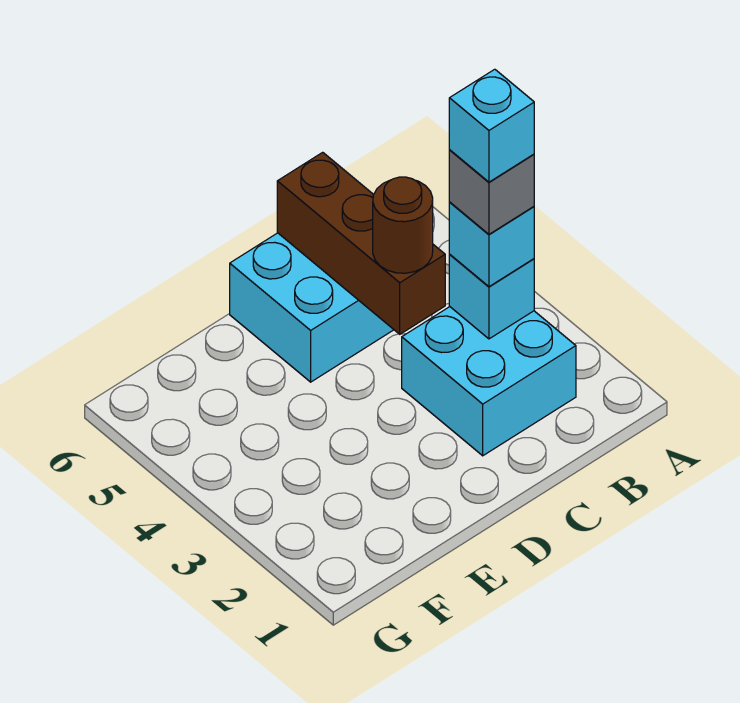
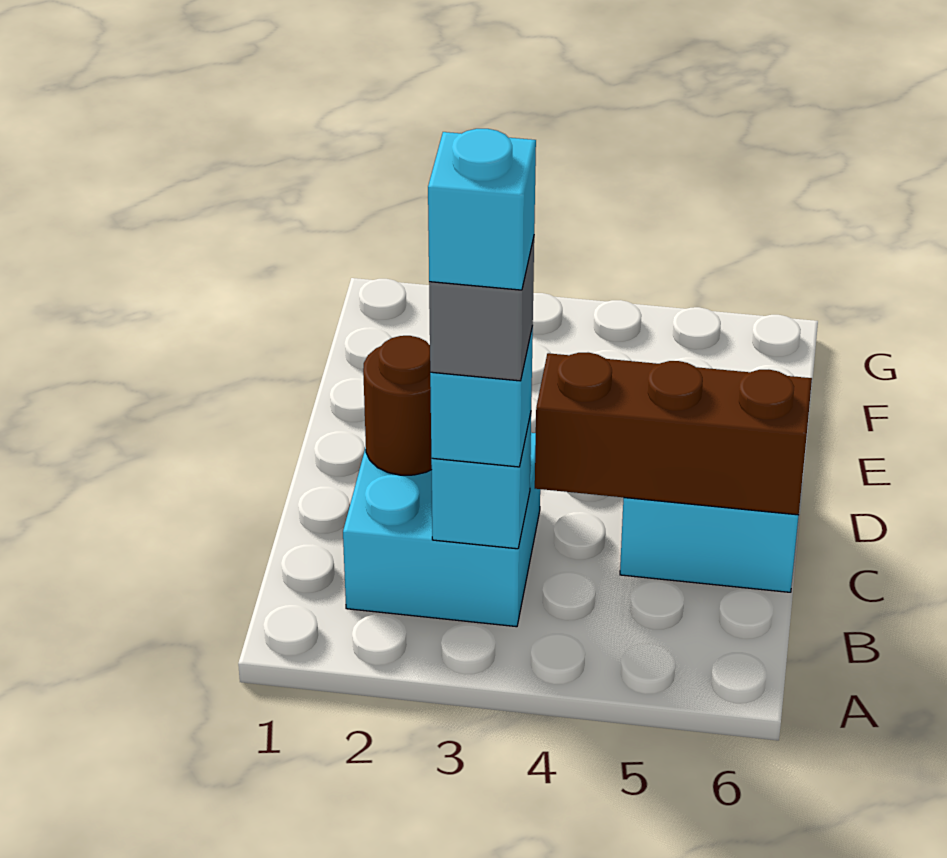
brown round brick C4 level 3 -> brown round brick C2 level 2

